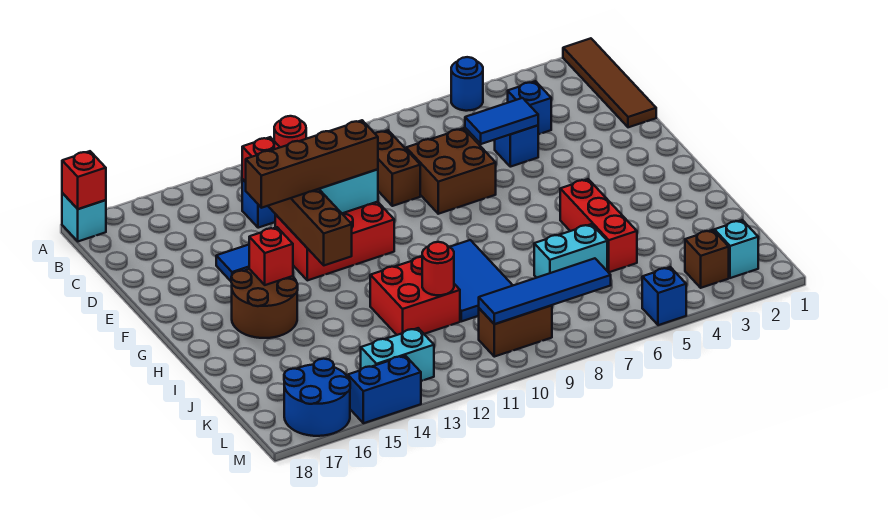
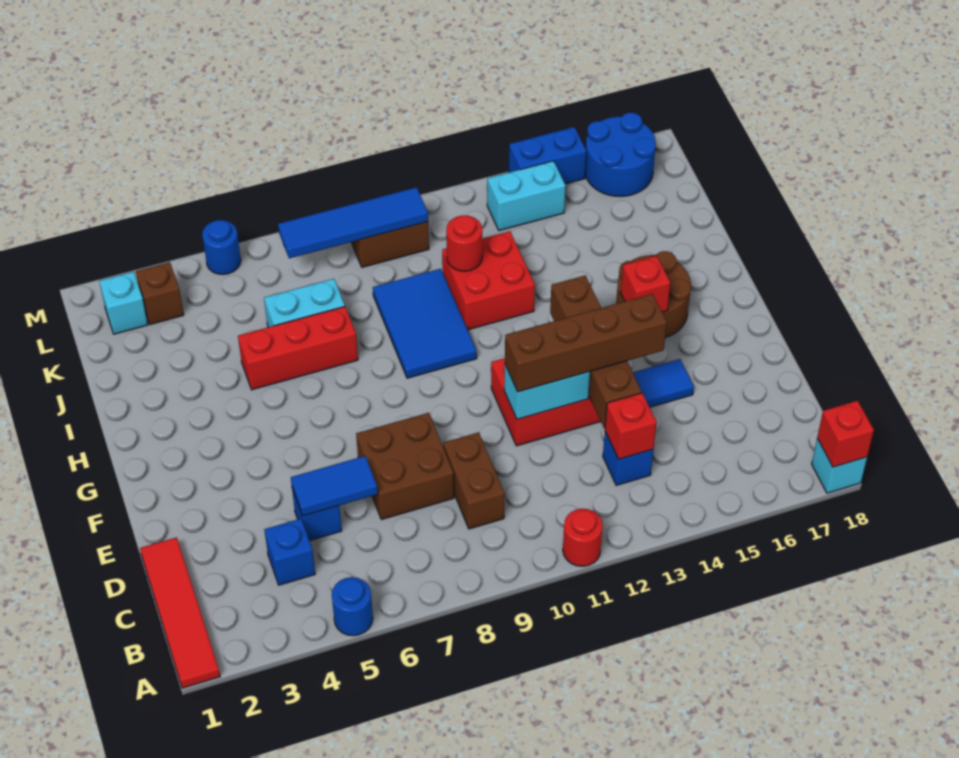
brown tile A1:D1 level 1 -> red tile A1:D1 level 1
red brick H5:J5 level 1 -> red brick I5:I7 level 1
blue brick M5 level 1 -> blue round brick M5 level 1

